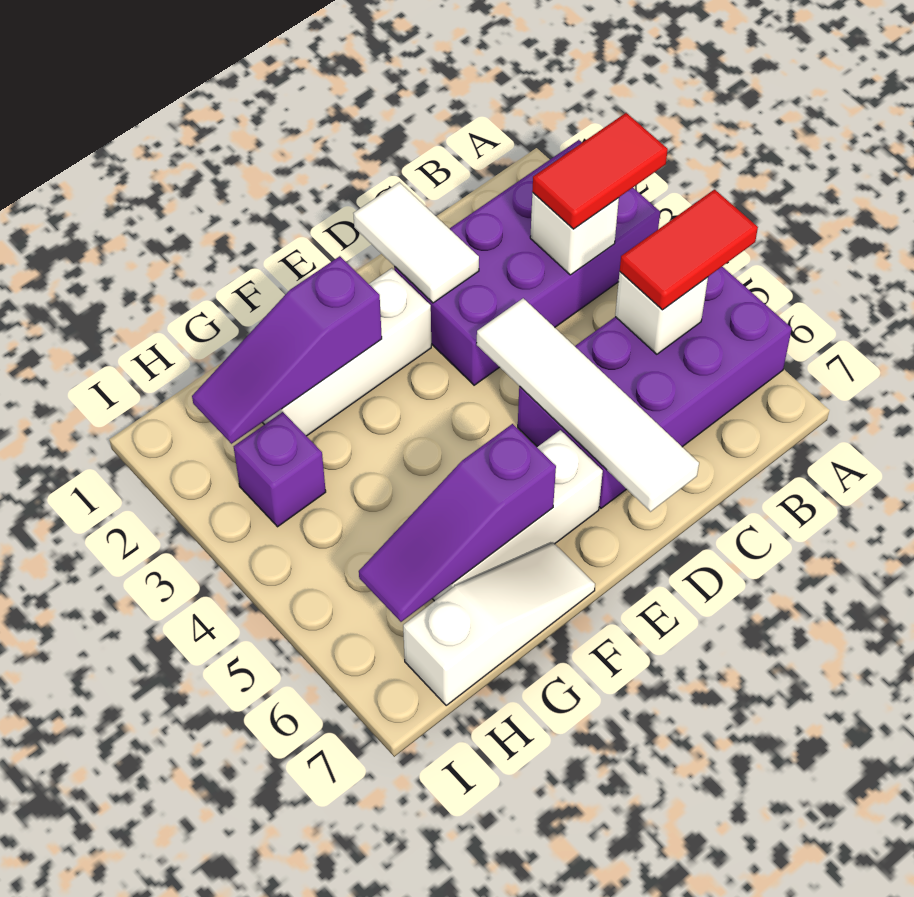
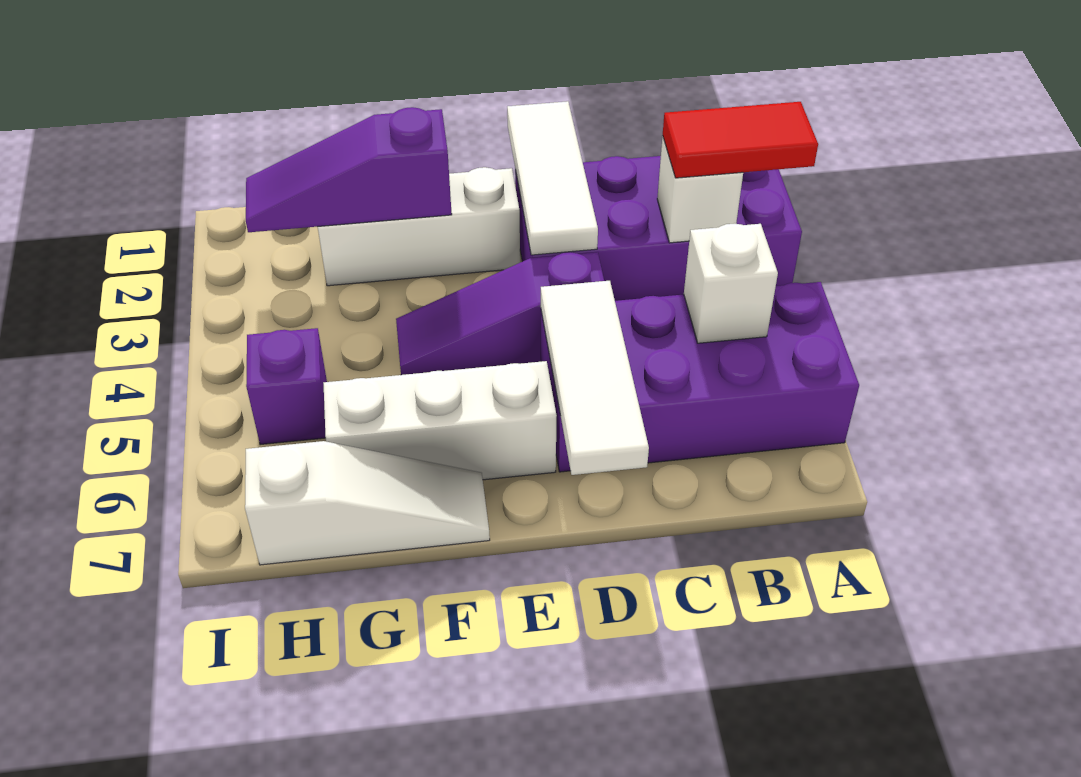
red tile A5:B5 level 3 -> none
white tile D1:D2 level 2 -> white tile D1:D3 level 2
white tile D4:D7 level 2 -> white tile D5:D7 level 2
purple slope F6:H6 level 2 top F -> purple slope D4:F4 level 1 top D
purple brick H3 level 1 -> purple brick H5 level 1

